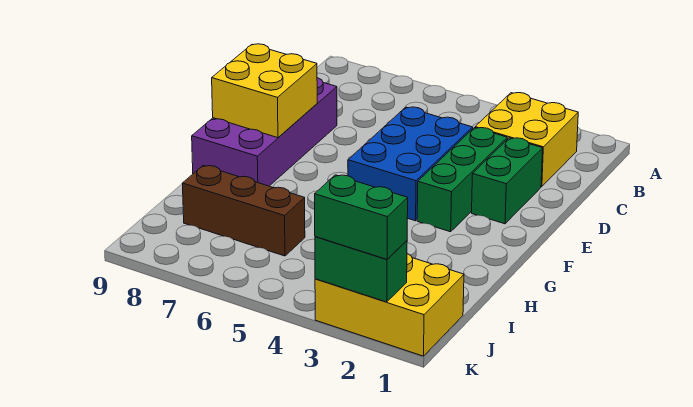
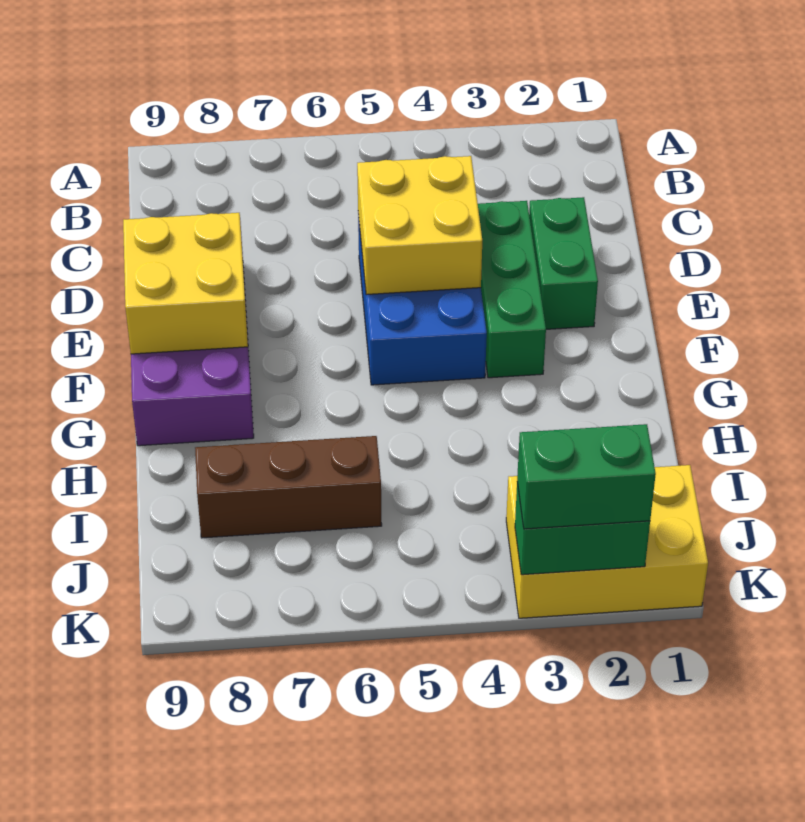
yellow brick B2:C3 level 1 -> yellow brick D4:E5 level 2

